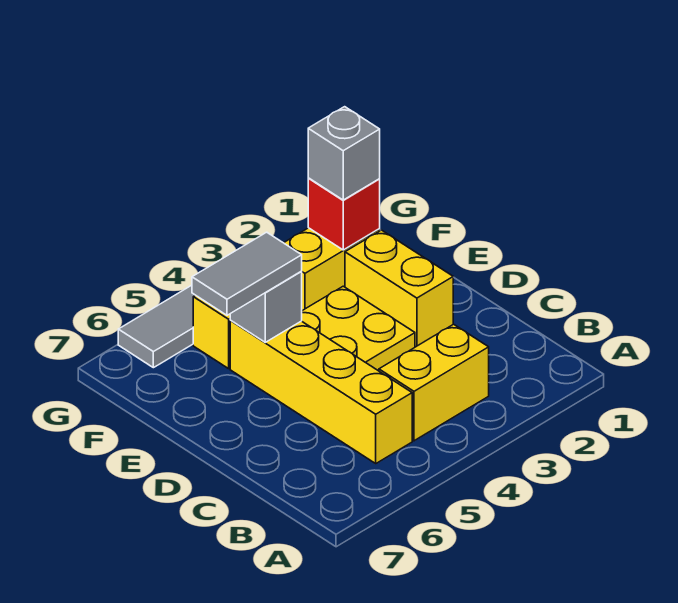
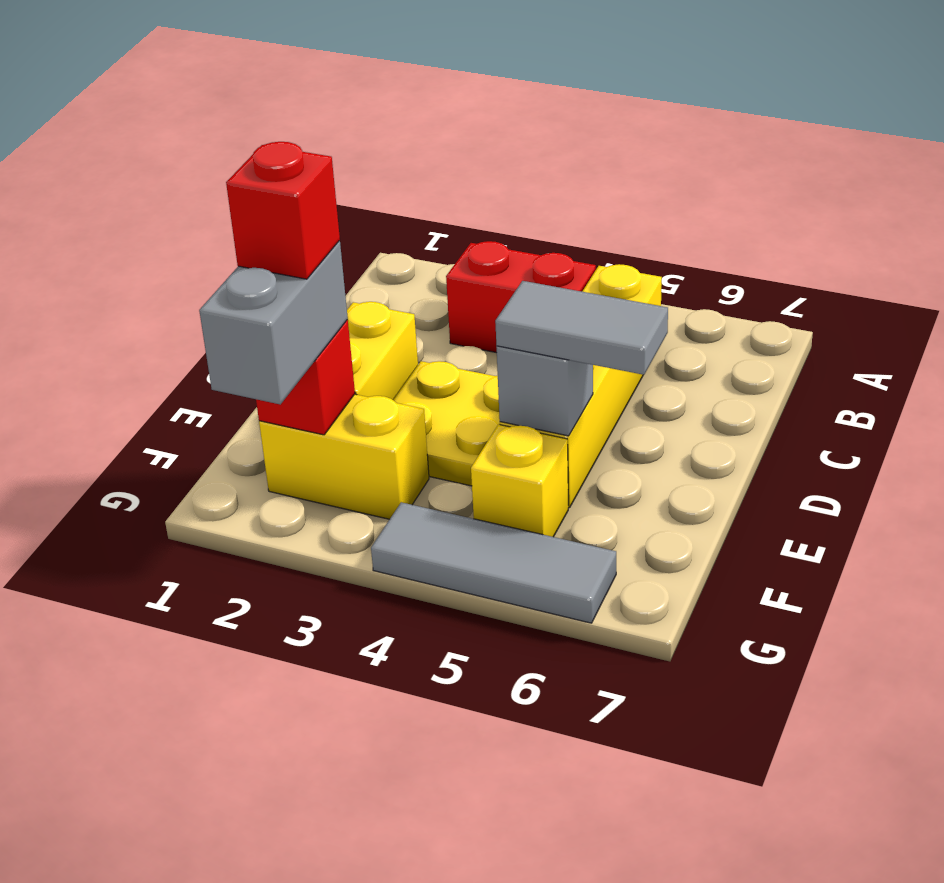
yellow brick B3:B4 level 1 -> red brick B3:B4 level 1
grey brick F2 level 3 -> grey brick F2:G2 level 3
none -> red brick F2 level 4

